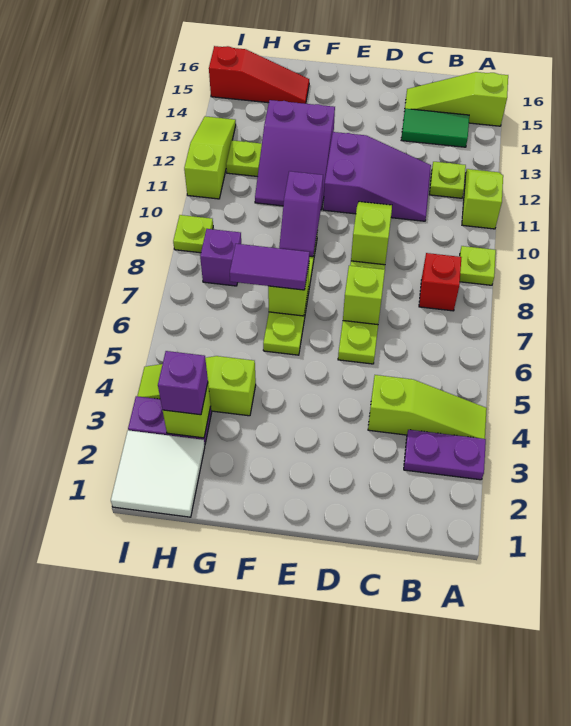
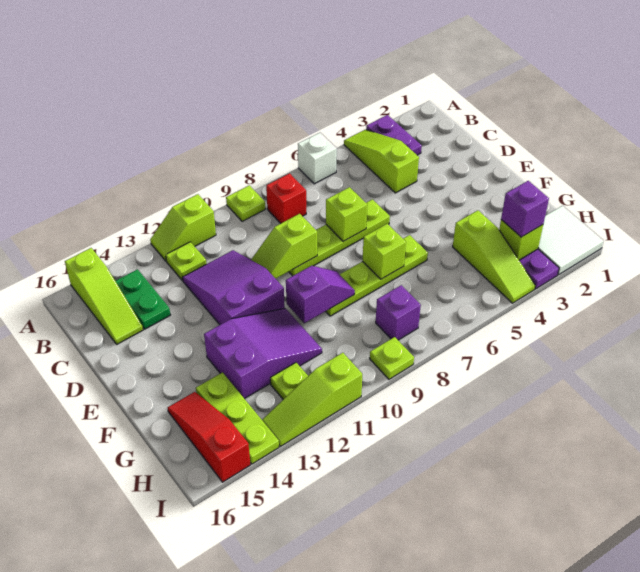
none -> white brick A6 level 1
green tile B14:C14 level 1 -> green plate B14:C14 level 1
purple tile F7:G7 level 3 -> none
none -> lime plate G14:I14 level 1

